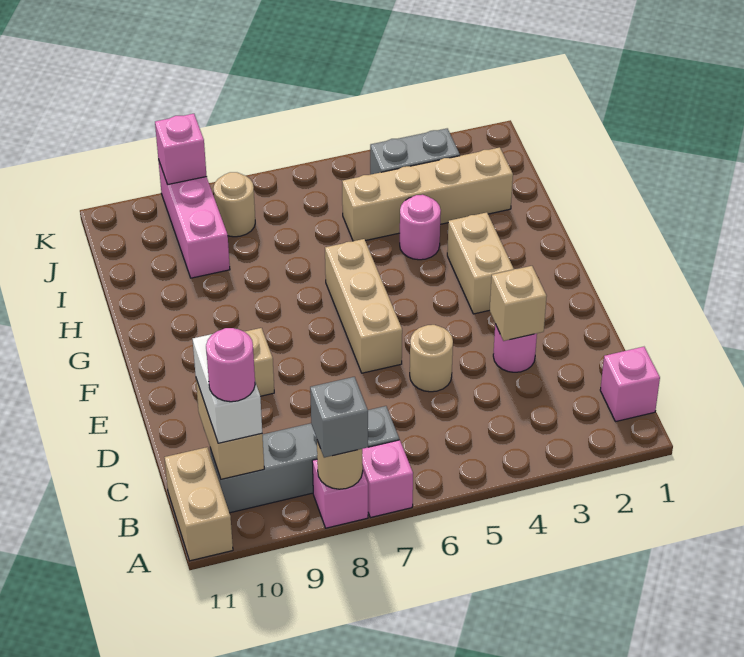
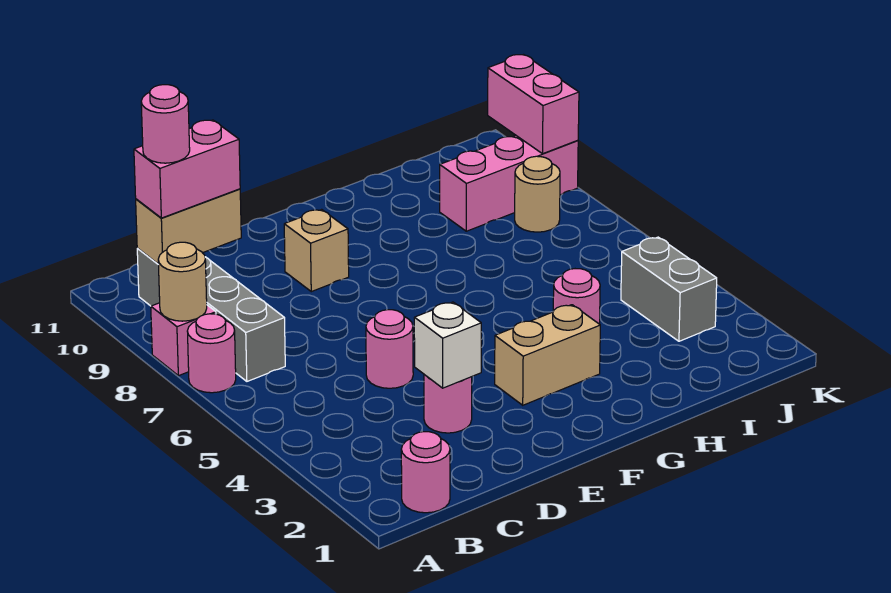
pink brick A7 level 1 -> pink round brick A7 level 1
grey brick A8 level 3 -> none
tan brick A11:B11 level 1 -> none
pink brick B1 level 1 -> pink round brick B1 level 1
white brick B10:C10 level 3 -> pink brick B10:C10 level 3
tan brick D3 level 2 -> white brick D3 level 2
tan round brick D5 level 1 -> pink round brick D5 level 1
tan brick E6:G6 level 1 -> none
tan brick I2:I5 level 1 -> none
pink brick K9 level 2 -> pink brick K9:K10 level 2

